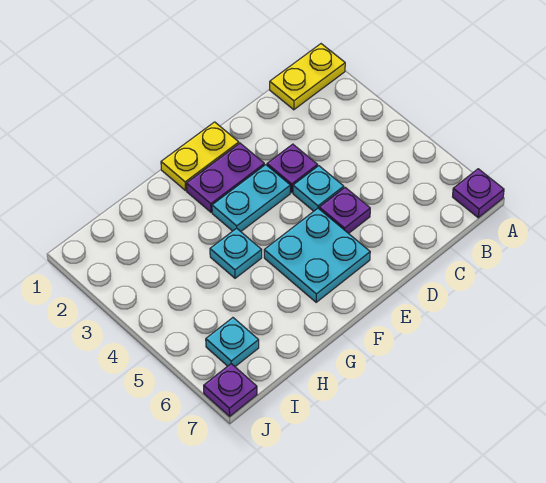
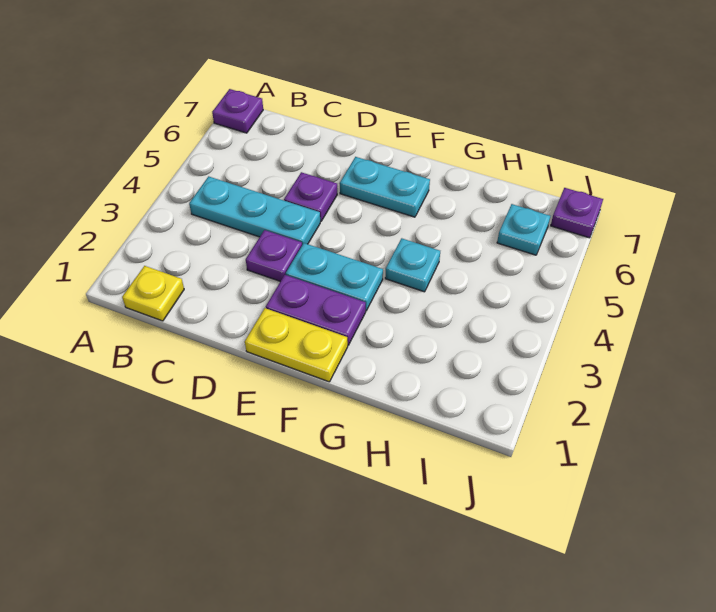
yellow plate A1:B1 level 1 -> yellow plate B1 level 1
cyan plate D4 level 1 -> cyan plate B4:D4 level 1
cyan plate E5:F6 level 1 -> cyan plate E6:F6 level 1

